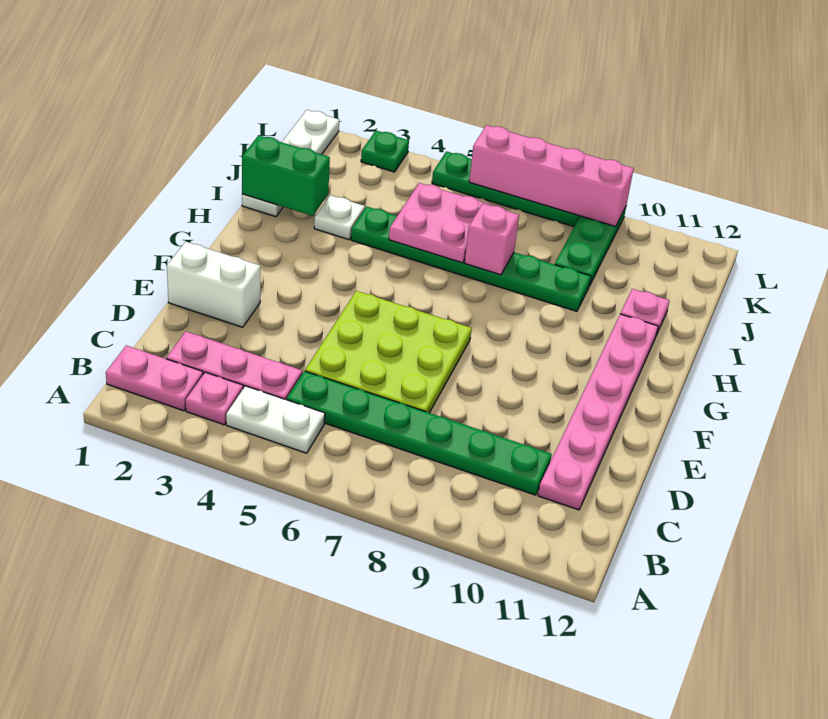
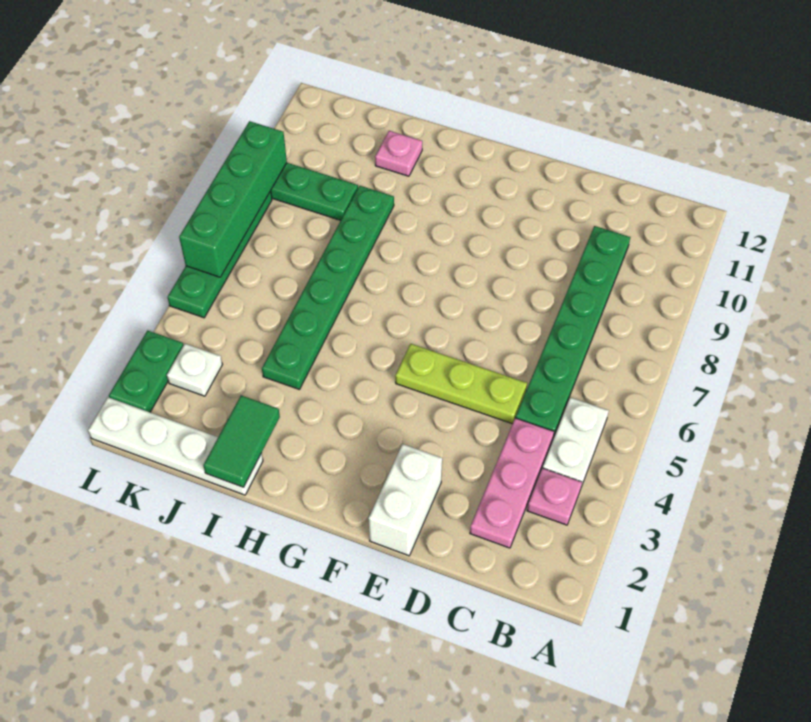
pink plate B1:B2 level 1 -> none
pink plate C11:H11 level 1 -> none
lime plate D5:F7 level 1 -> lime plate D5:F5 level 1
green brick I1:I2 level 2 -> green tile I1:I2 level 2
white plate I3 level 1 -> white plate K3 level 1
pink plate I5:J6 level 2 -> none
pink brick I7 level 2 -> none
green plate L3 level 1 -> green plate L2:L3 level 1
pink brick L6:L9 level 2 -> green brick L6:L9 level 2

